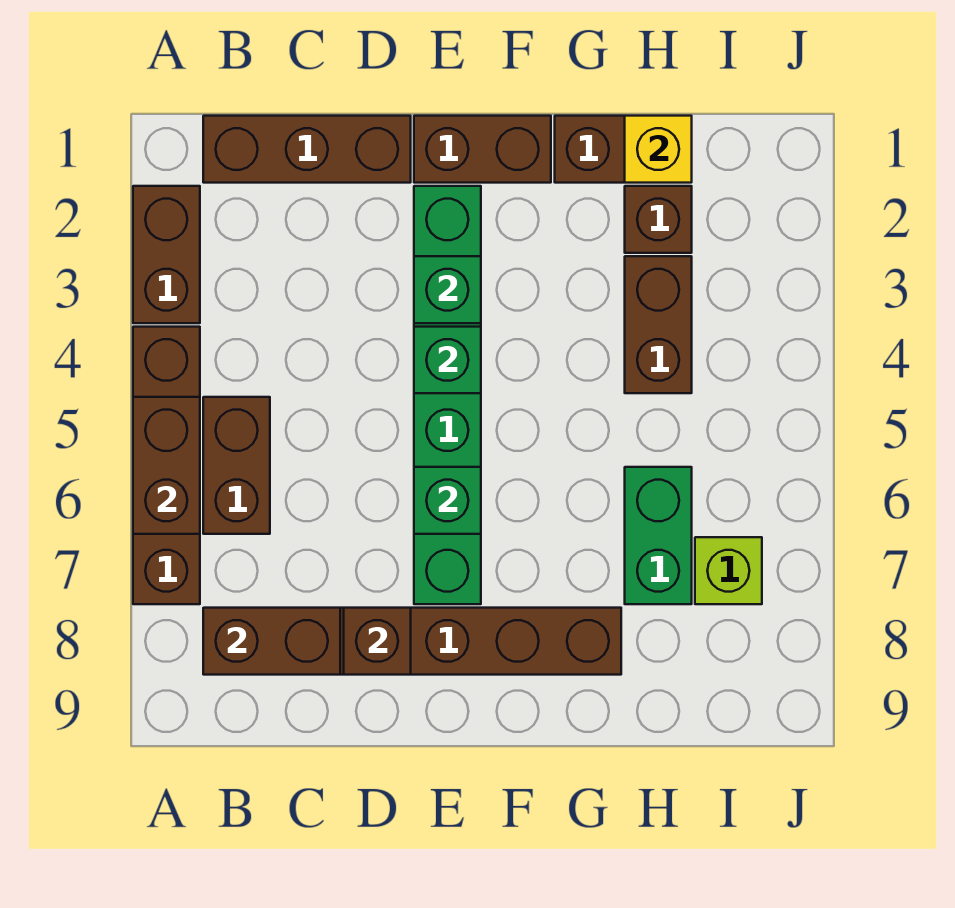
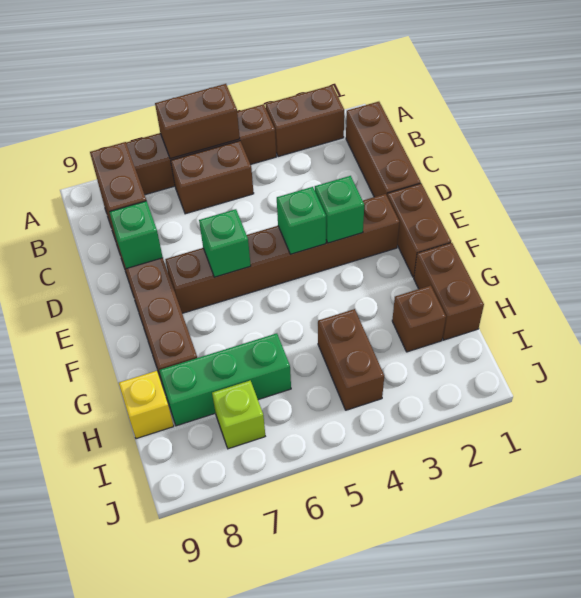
brown brick D8 level 2 -> green brick D8 level 2
green brick E2:E7 level 1 -> brown brick E2:E7 level 1
yellow brick H1 level 2 -> yellow brick H9 level 1
brown brick H3:H4 level 1 -> brown brick H4:I4 level 1
green brick H6:H7 level 1 -> green brick H6:H8 level 1

